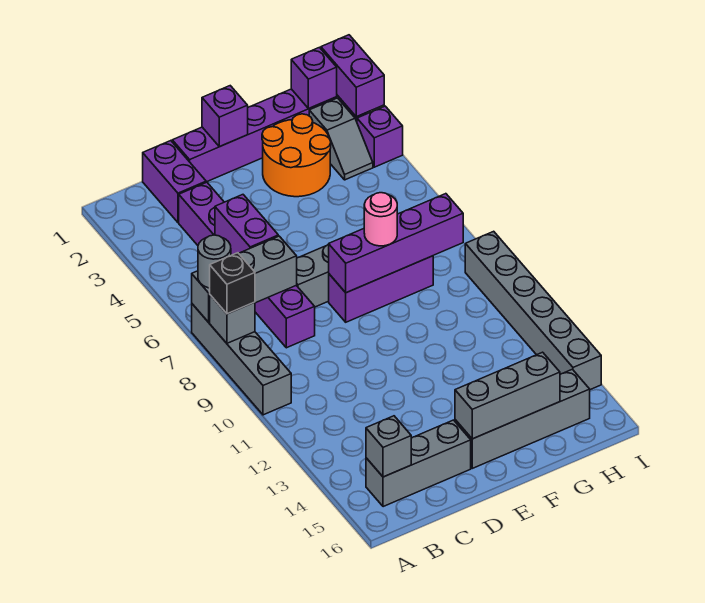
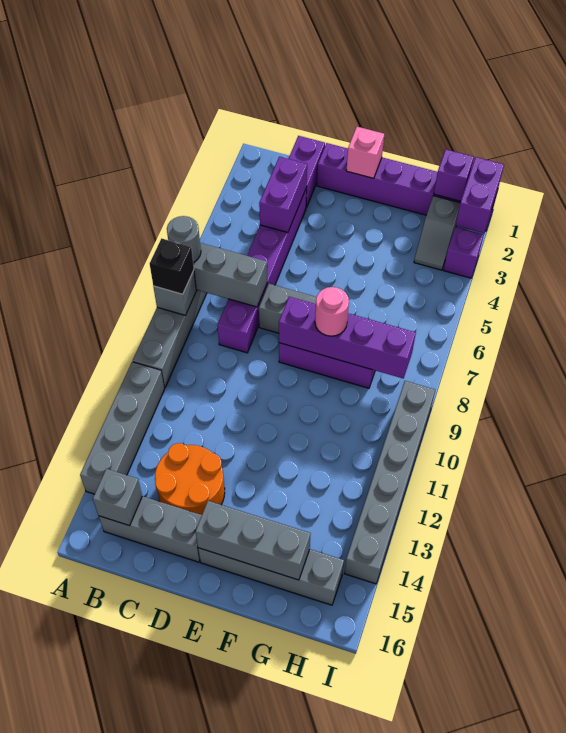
none -> grey brick A11:A14 level 1
purple brick C5:C6 level 2 -> purple brick C3:C4 level 2
purple brick E1 level 2 -> pink brick E1 level 2
orange round brick F2:G3 level 1 -> orange round brick C13:D14 level 1

